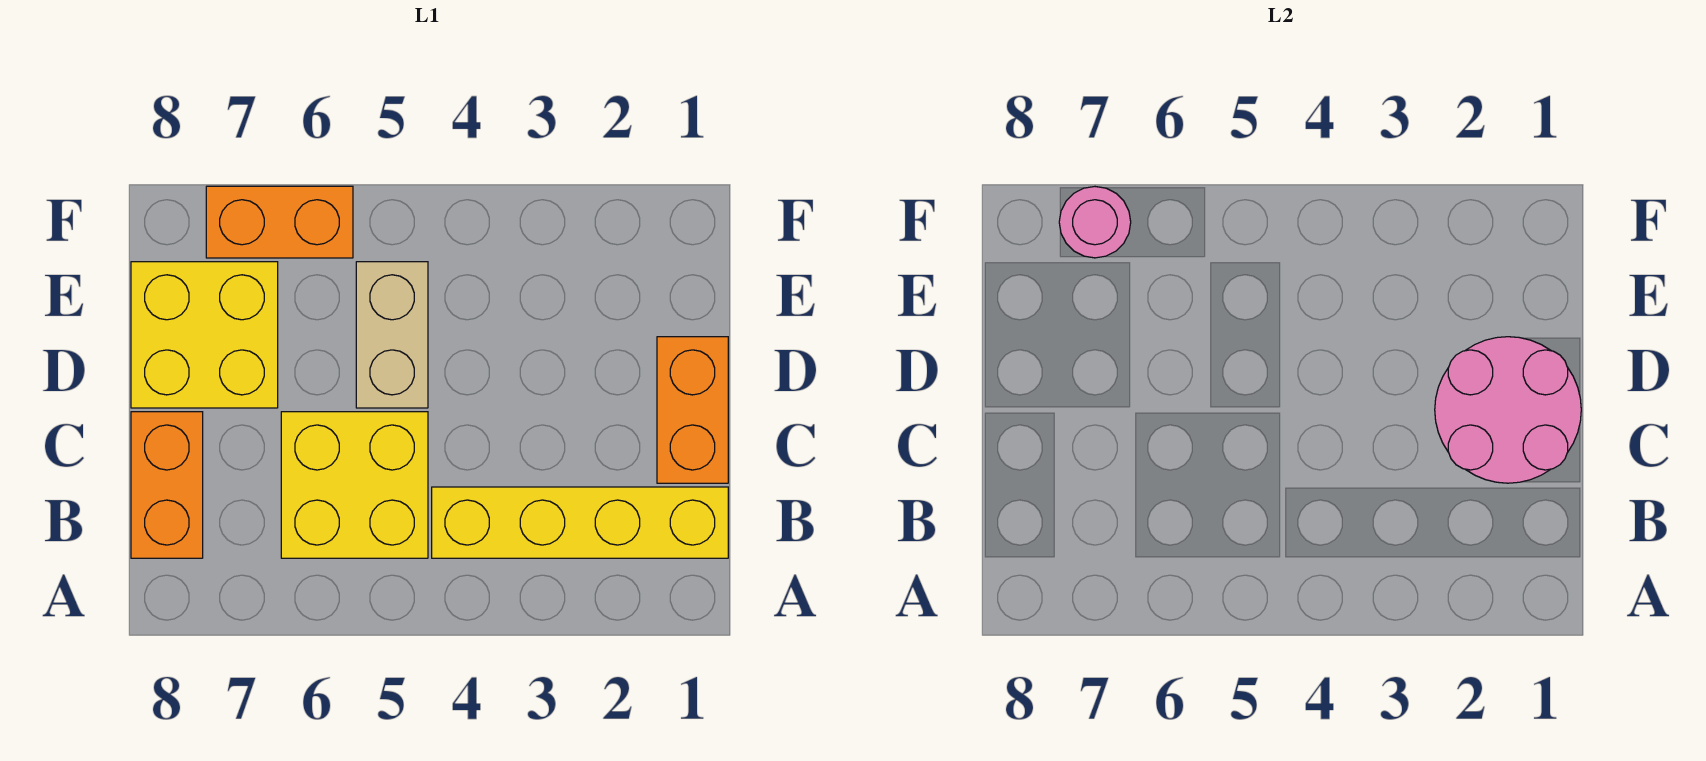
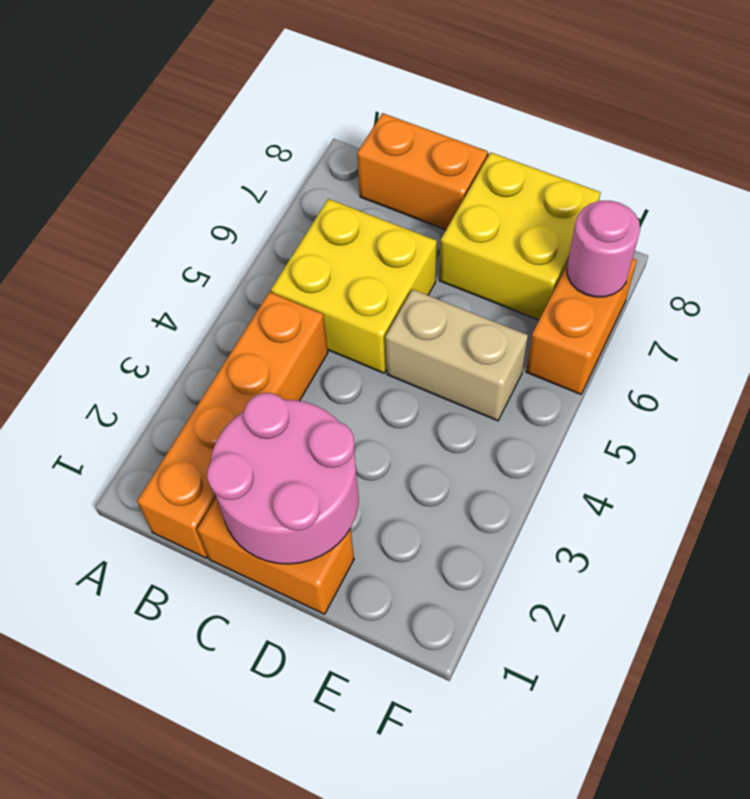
yellow brick B1:B4 level 1 -> orange brick B1:B4 level 1

